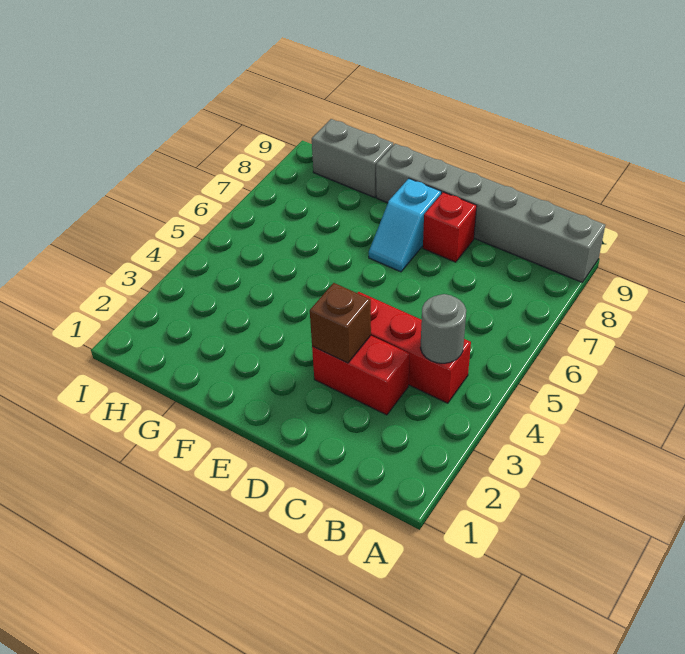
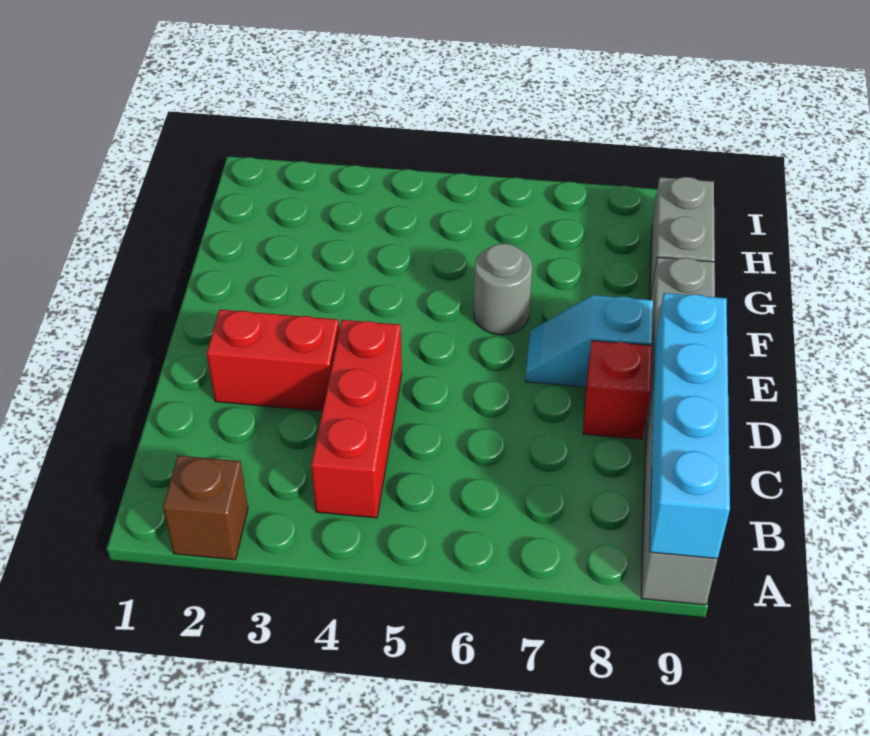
none -> cyan brick A9:D9 level 2
grey round brick B4 level 2 -> grey round brick F6 level 1
red brick C3:D3 level 1 -> red brick D2:D3 level 1
brown brick D3 level 2 -> brown brick A2 level 1

